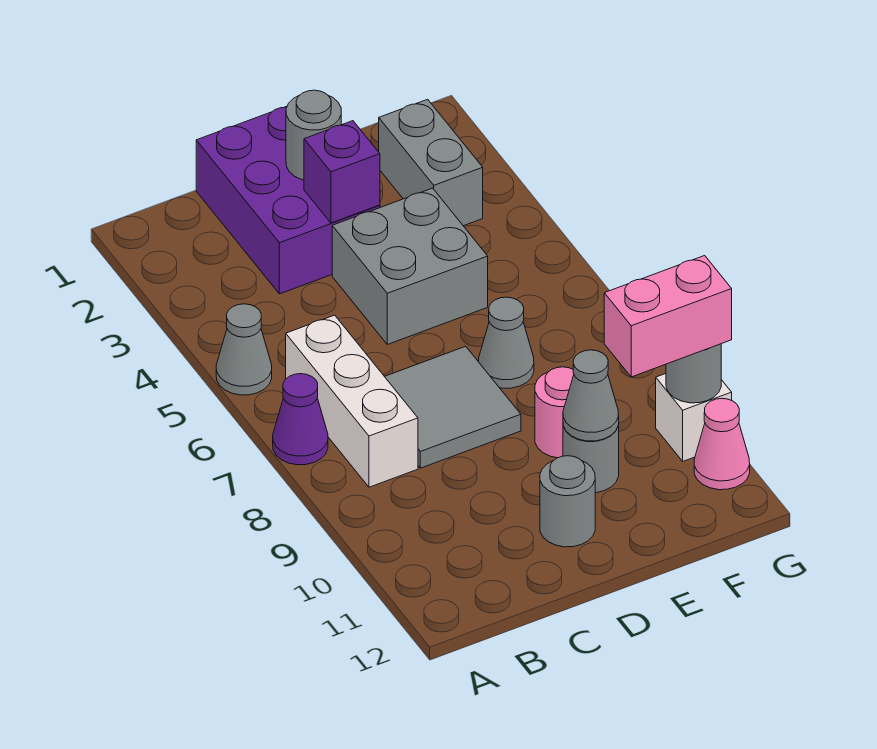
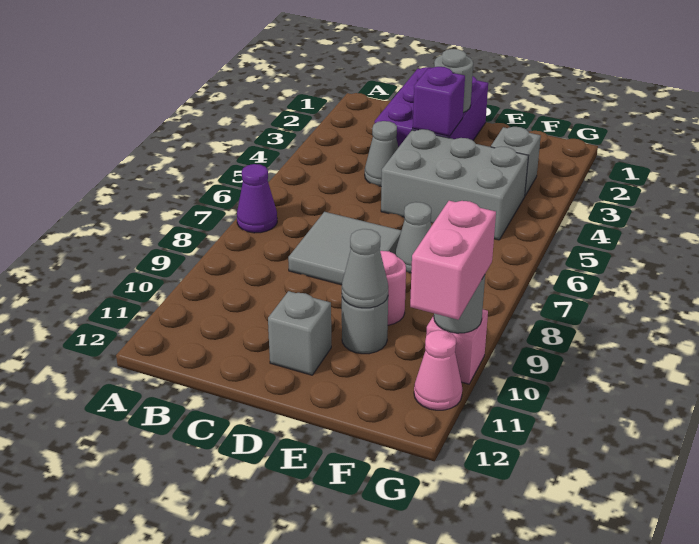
grey cone A5 level 1 -> grey cone C4 level 1
white brick B6:B8 level 1 -> none
grey brick D4:E5 level 1 -> grey brick D4:F5 level 1
grey round brick D11 level 1 -> grey brick D11 level 1
grey brick F2:F3 level 1 -> grey brick F3 level 1
pink brick F10:G10 level 3 -> pink brick G10:G11 level 3
white brick G10 level 1 -> pink brick G10 level 1

